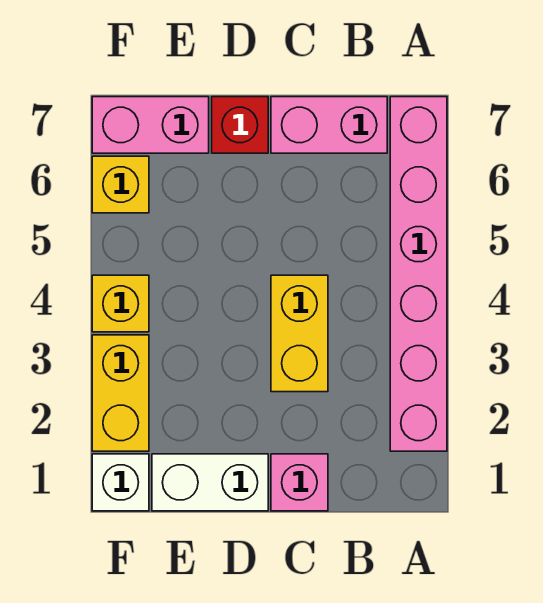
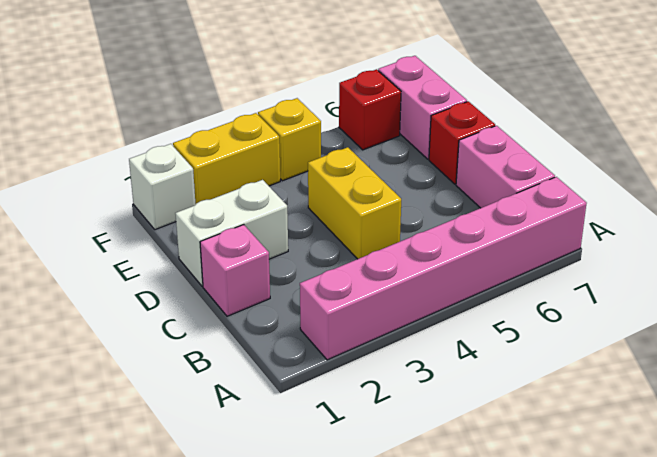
yellow brick C3:C4 level 1 -> yellow brick C4:D4 level 1
white brick D1:E1 level 1 -> white brick D1:D2 level 1
yellow brick F6 level 1 -> red brick F6 level 1

